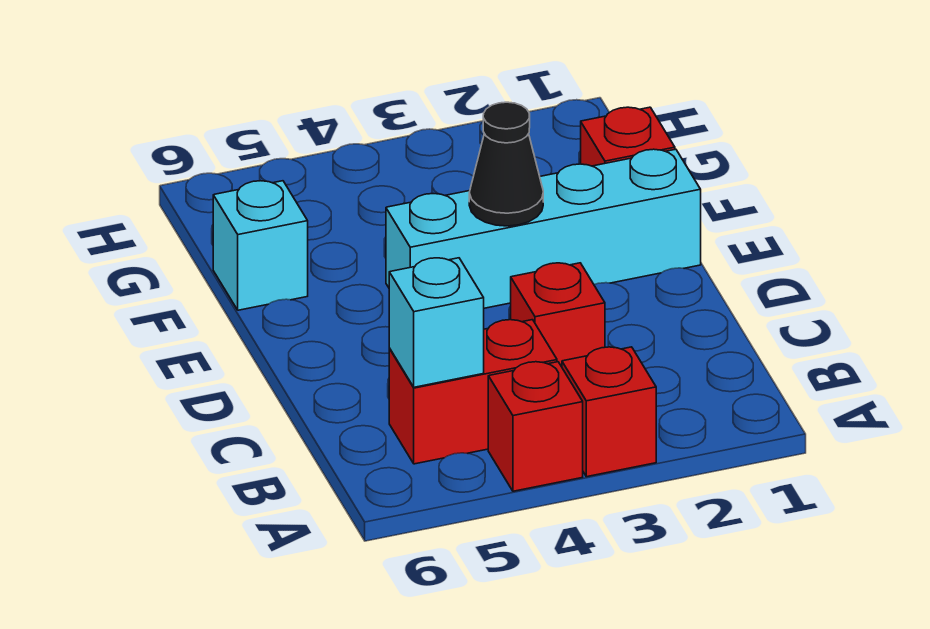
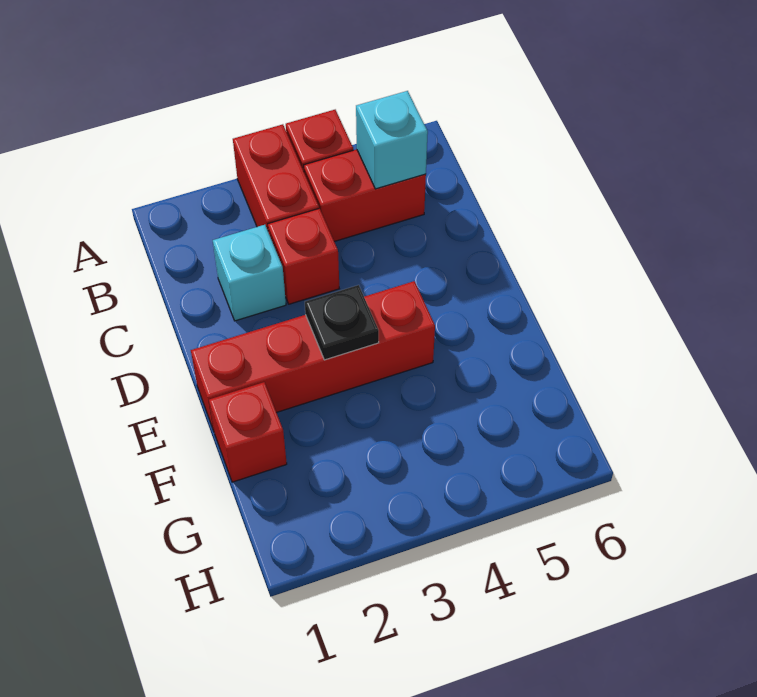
red brick A3 level 1 -> red brick A3:B3 level 1
cyan brick E1:E4 level 1 -> red brick E1:E4 level 1
black cone E3 level 2 -> black plate E3 level 2
cyan brick F6 level 1 -> cyan brick C2 level 1

